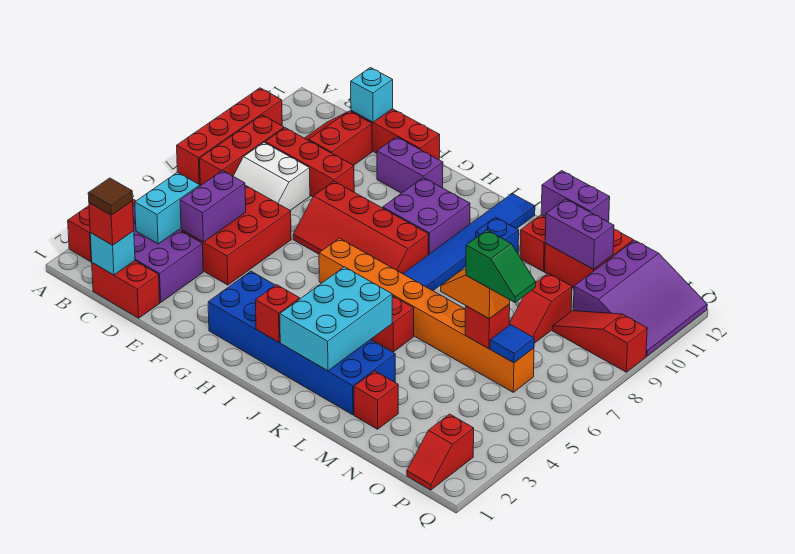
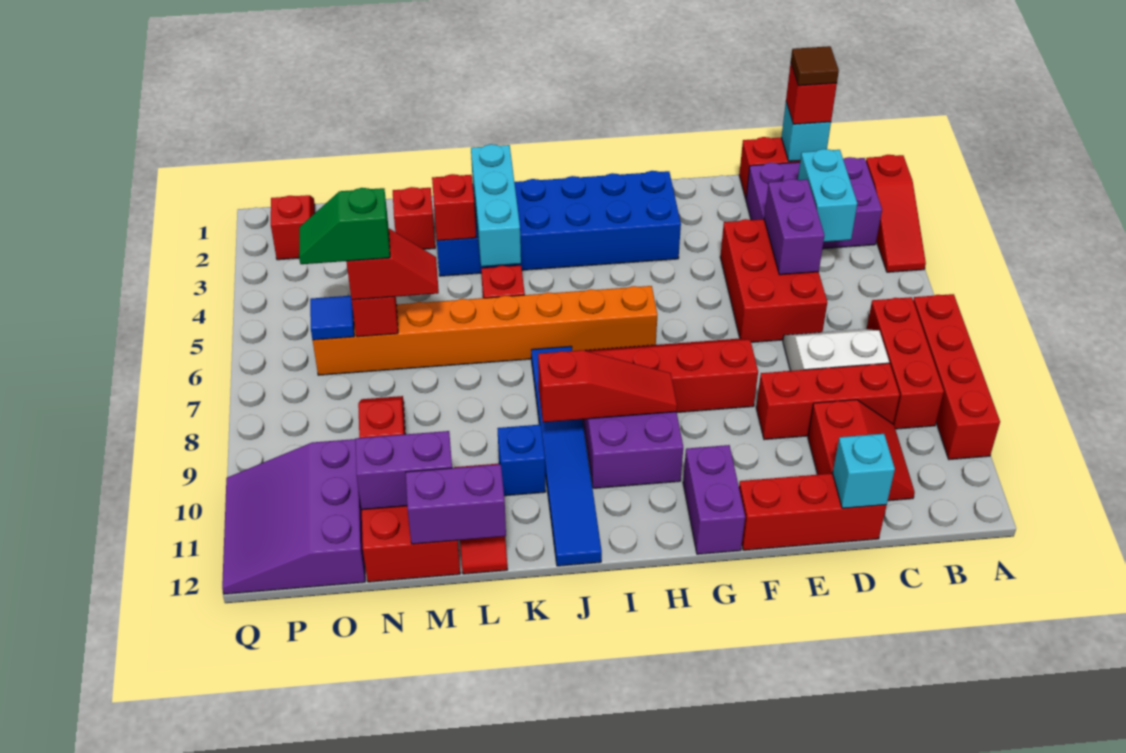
purple brick F11:G11 level 1 -> purple brick G11:G12 level 1
red brick I2 level 2 -> red brick L3 level 2
cyan brick J2:K4 level 2 -> cyan brick K2:K4 level 2
orange slope M6:N6 level 3 top N -> red slope M6:N6 level 3 top N
red slope O9:Q9 level 1 top Q -> red slope H9:J9 level 2 top J

